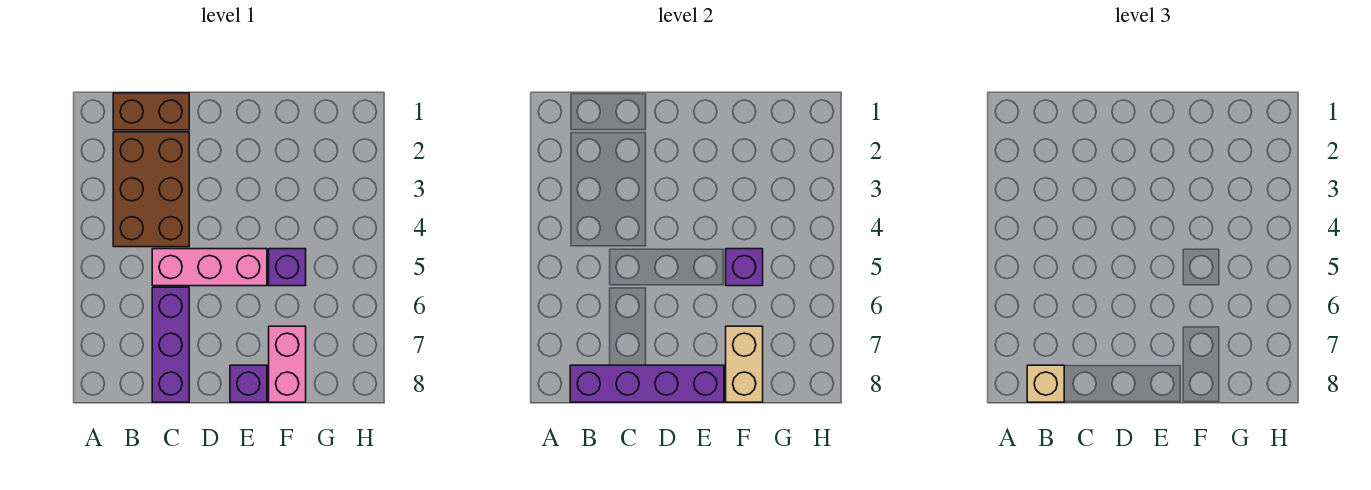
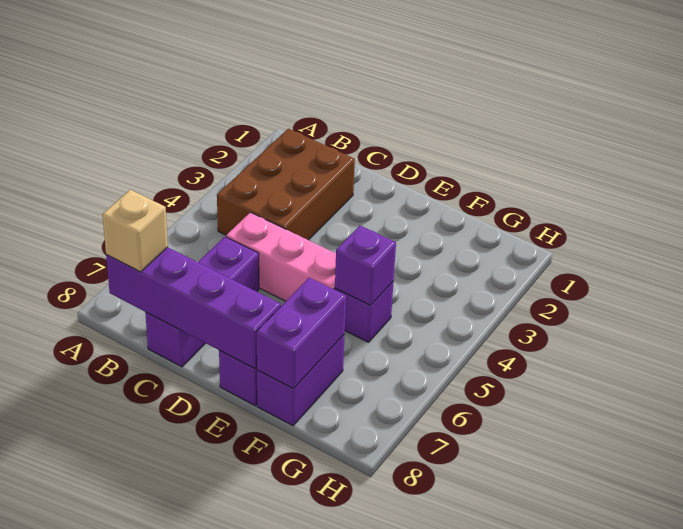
brown brick B1:C1 level 1 -> none
pink brick F7:F8 level 1 -> purple brick F7:F8 level 1
tan brick F7:F8 level 2 -> purple brick F7:F8 level 2

